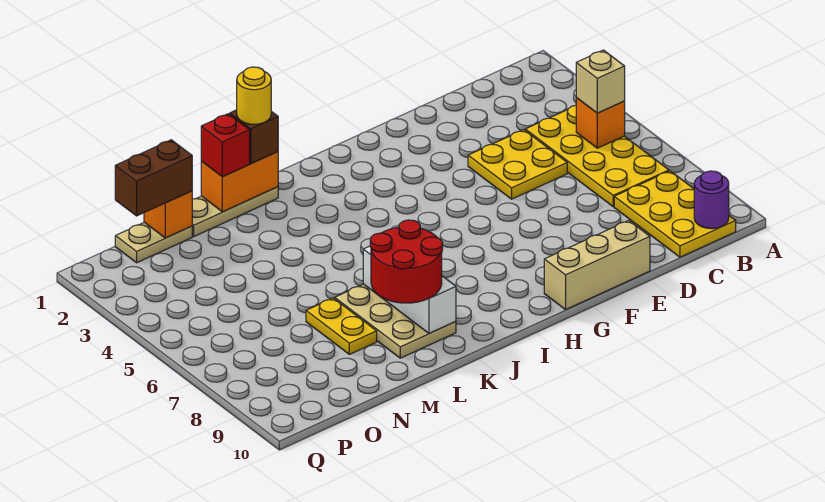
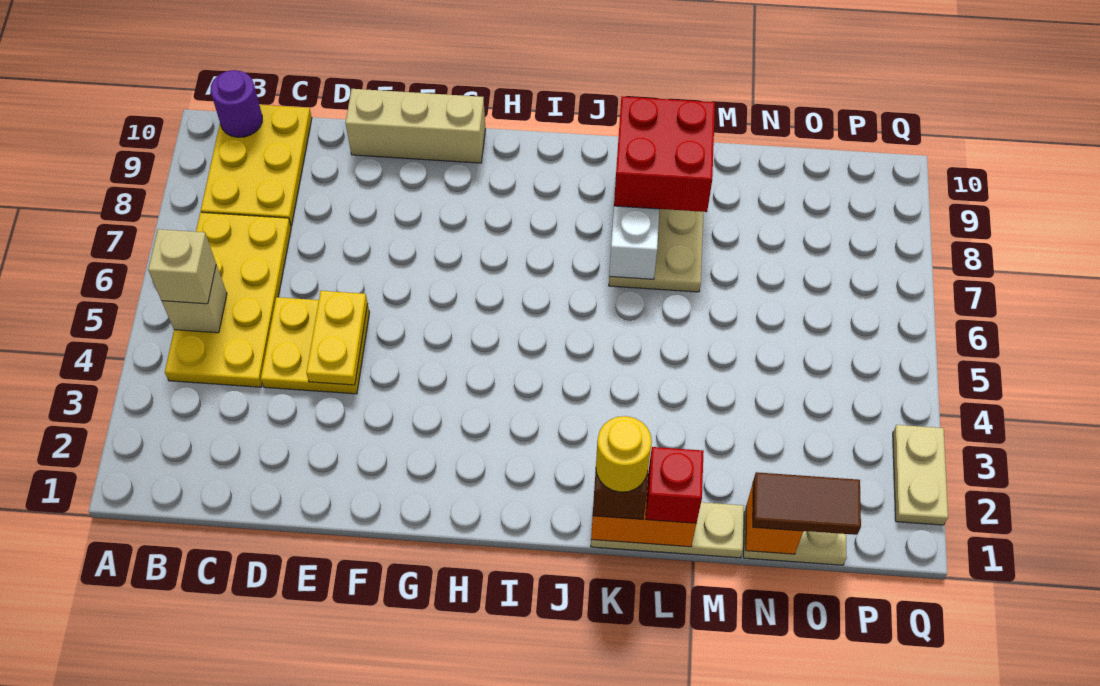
orange brick B5 level 2 -> tan brick B5 level 2
red round brick K8:L9 level 3 -> red brick K8:L9 level 3
yellow plate M7:M8 level 1 -> yellow plate E4:E5 level 2
brown brick N1:O1 level 3 -> brown tile N1:O1 level 3
none -> tan plate Q2:Q3 level 1

